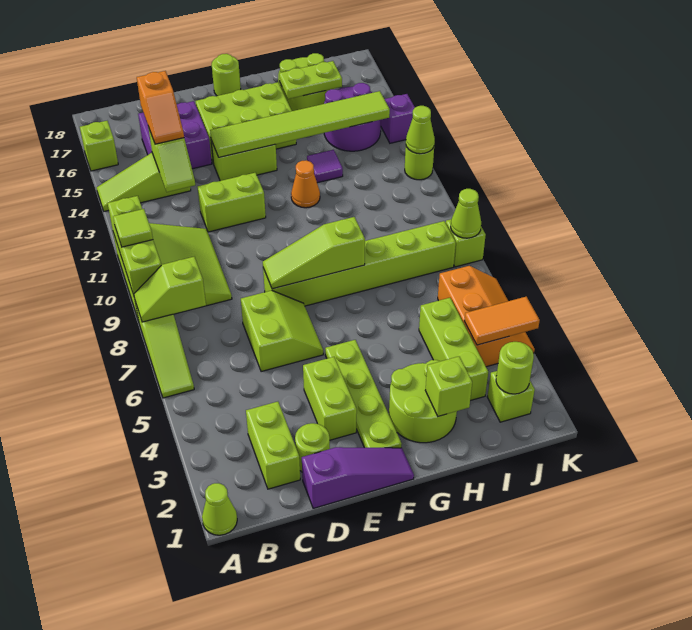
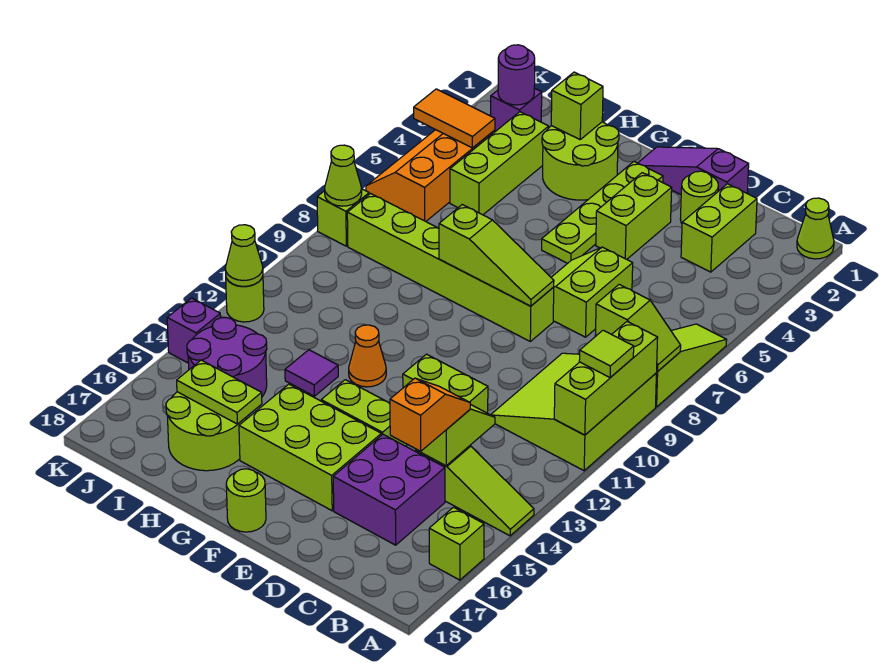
lime tile E14:J14 level 2 -> none
lime brick J2 level 1 -> purple brick J2 level 1
lime round brick J2 level 2 -> purple round brick J2 level 2

